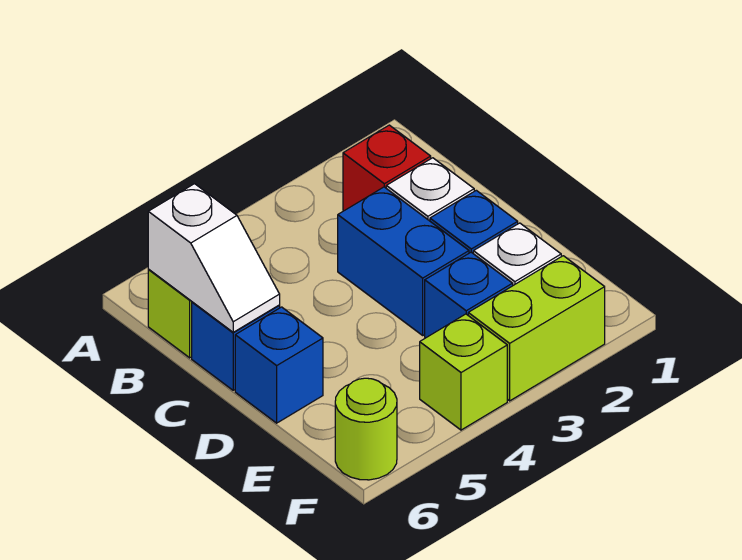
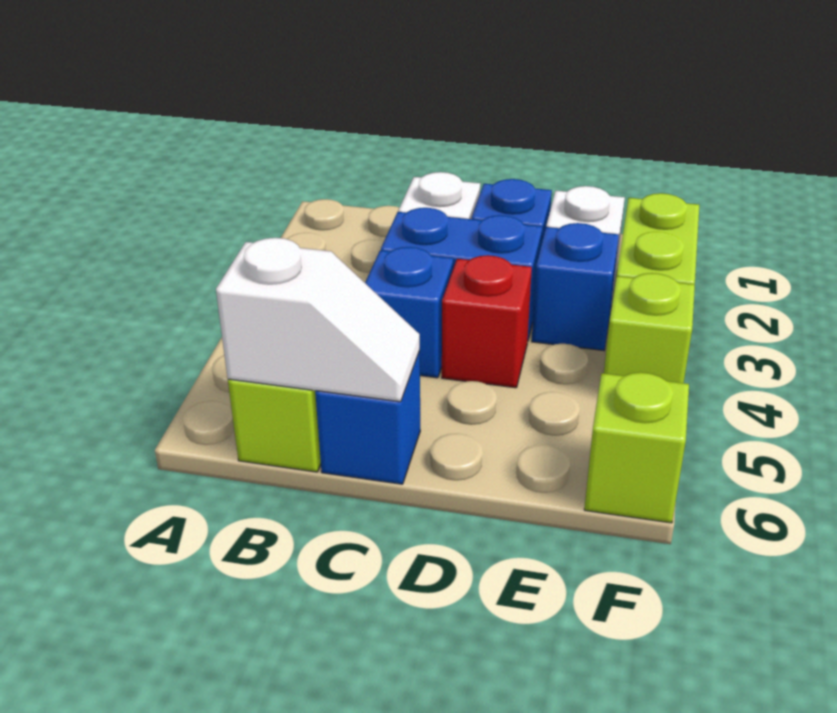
red brick B2 level 1 -> red brick D4 level 1
blue brick D6 level 1 -> blue brick C4 level 1
lime round brick F6 level 1 -> lime brick F6 level 1

